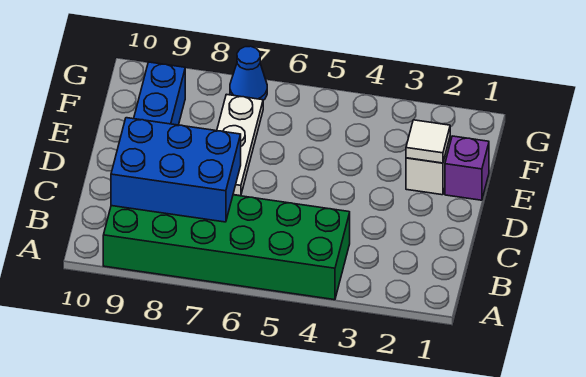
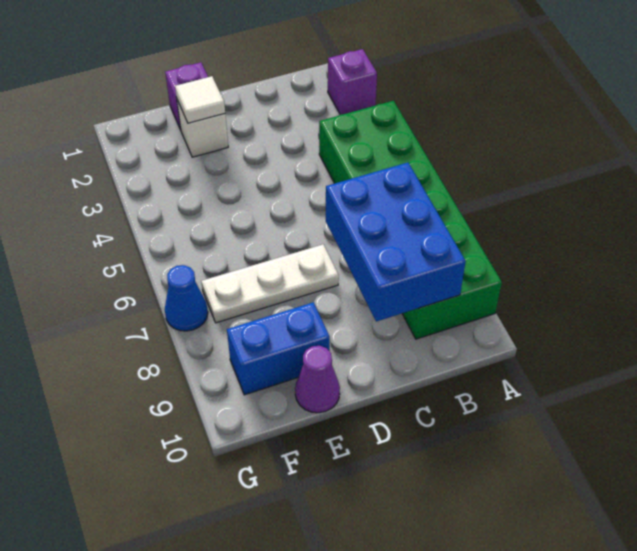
none -> purple brick A2 level 1
none -> purple cone E10 level 1

